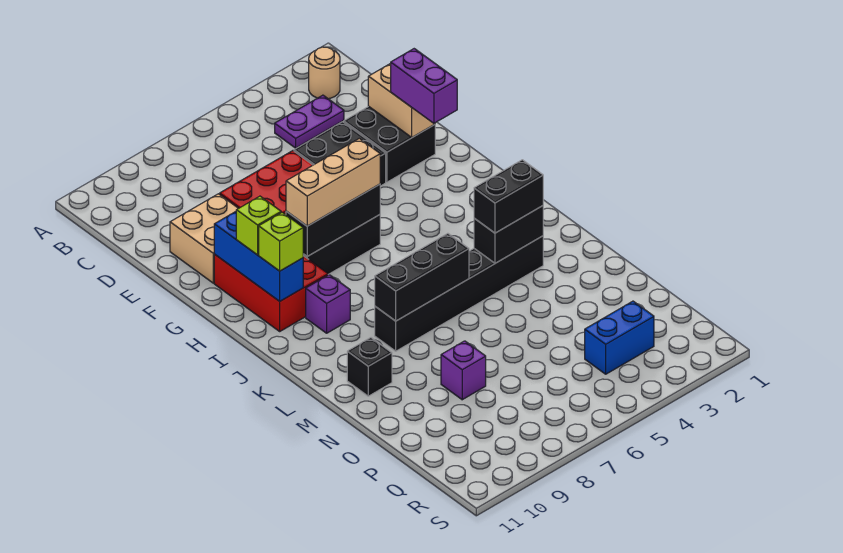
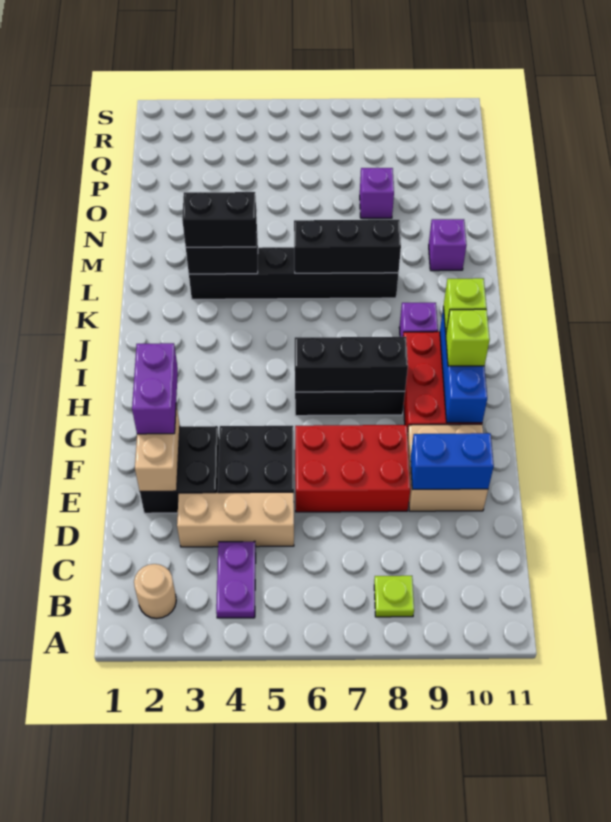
none -> lime plate B8 level 1
purple plate C3:C4 level 1 -> purple plate B4:C4 level 1
tan brick H6:H8 level 3 -> tan brick D3:D5 level 1
black brick M10 level 1 -> purple brick M10 level 1
blue brick Q3:Q4 level 1 -> blue brick E9:E10 level 2

